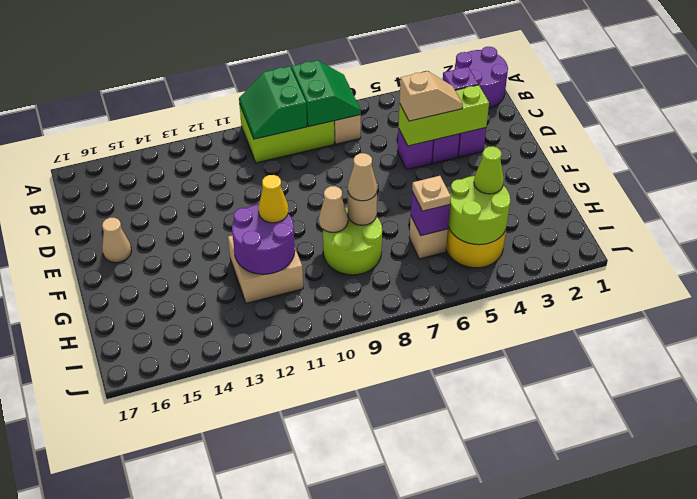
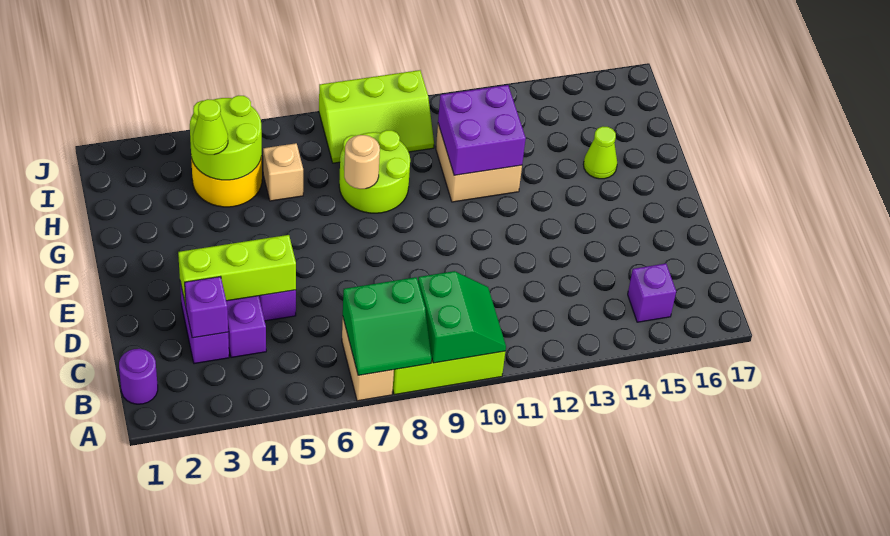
purple round brick A1:B2 level 1 -> purple round brick B1 level 1
green slope A7:B8 level 2 top 8 -> green slope A7:B8 level 2 top B
tan slope D4:D5 level 3 top 5 -> none
tan cone E16 level 1 -> none
tan cone G8 level 3 -> none
tan cone G9 level 2 -> none
purple round brick G11:H12 level 2 -> purple brick G11:H12 level 2
yellow cone G11 level 3 -> none
none -> lime cone G15 level 1
purple brick H6 level 2 -> purple brick B15 level 1
tan plate H6 level 3 -> none
none -> lime slope I8:J10 level 1 top J

